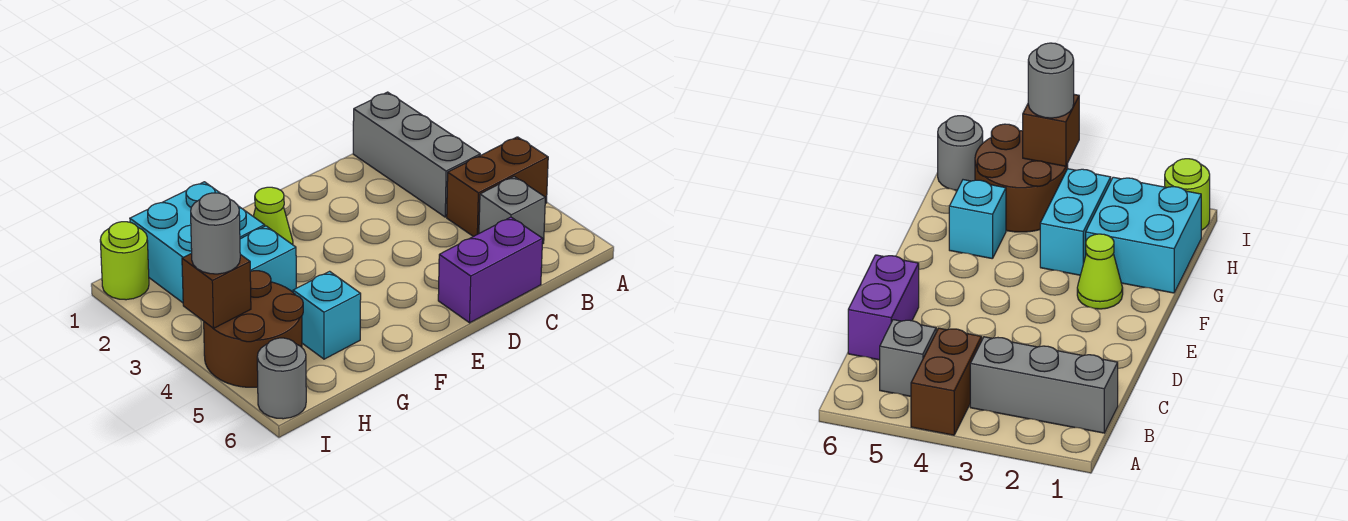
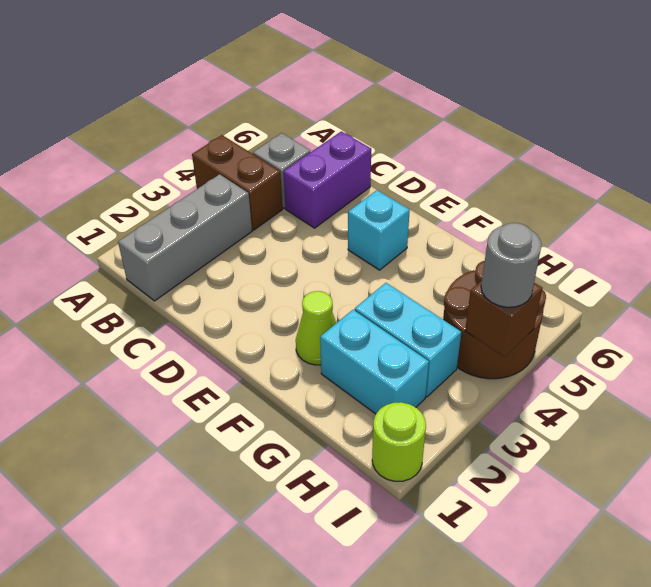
purple brick C6:D6 level 1 -> purple brick C5:C6 level 1
cyan brick G1:H2 level 1 -> cyan brick G2:H2 level 1
cyan brick G5 level 1 -> cyan brick E5 level 1
grey round brick I6 level 1 -> none

